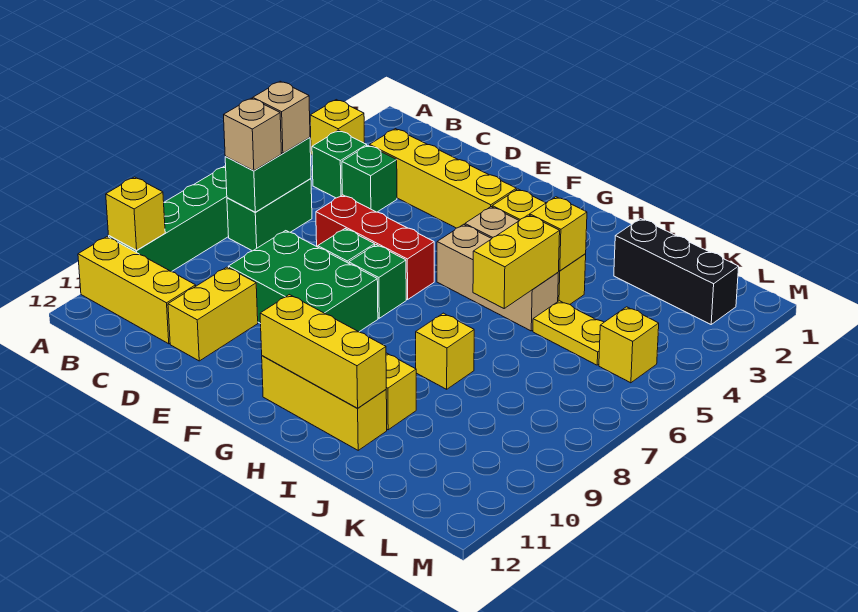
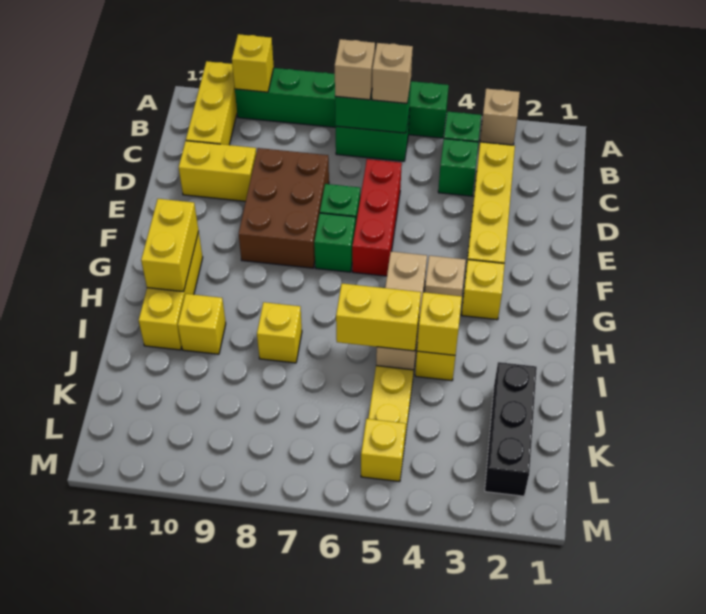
yellow brick A3 level 1 -> tan brick A3 level 1
green brick D8:F9 level 1 -> brown brick D8:F9 level 1
yellow brick G11:I11 level 2 -> yellow brick G11:H11 level 2

